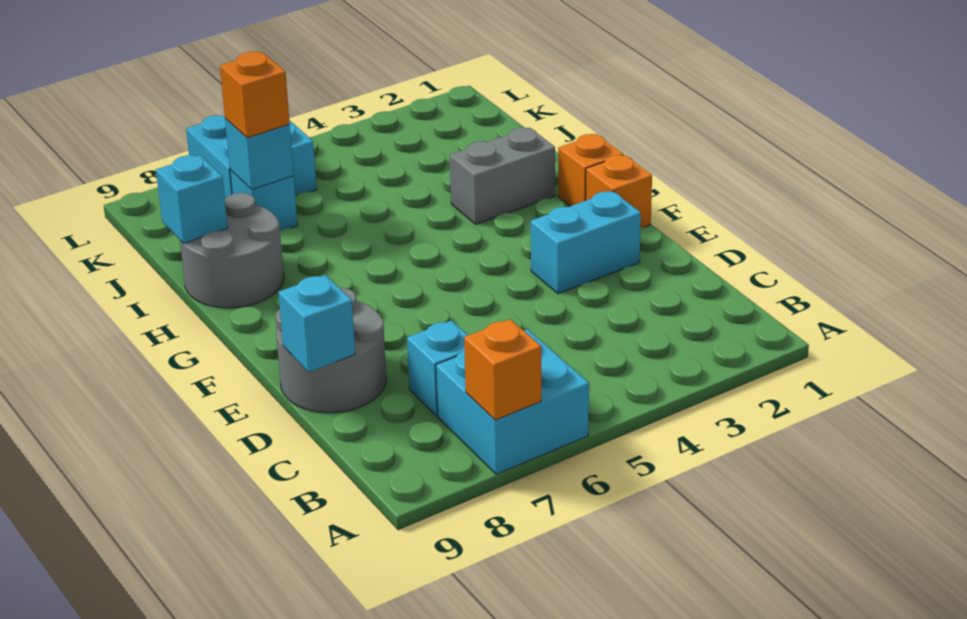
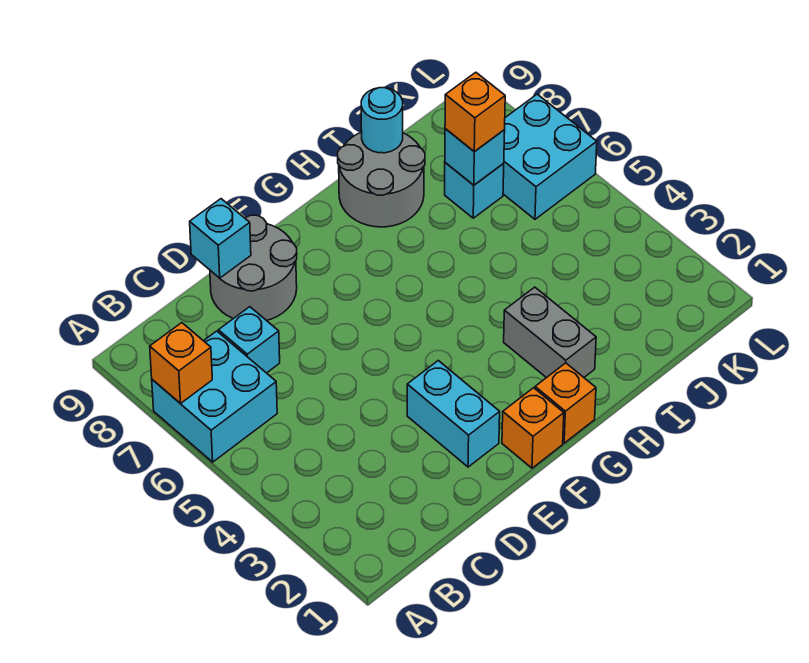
cyan brick I9 level 2 -> cyan round brick I9 level 2

